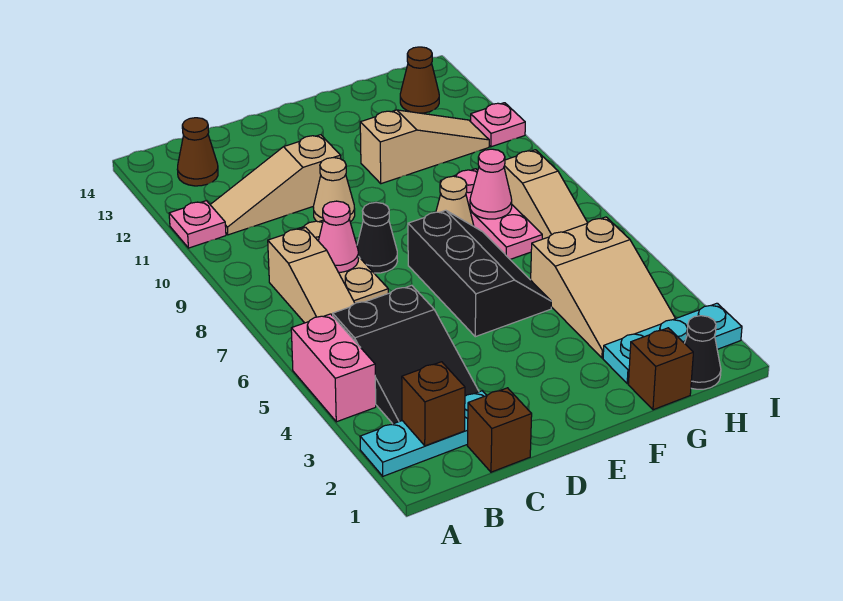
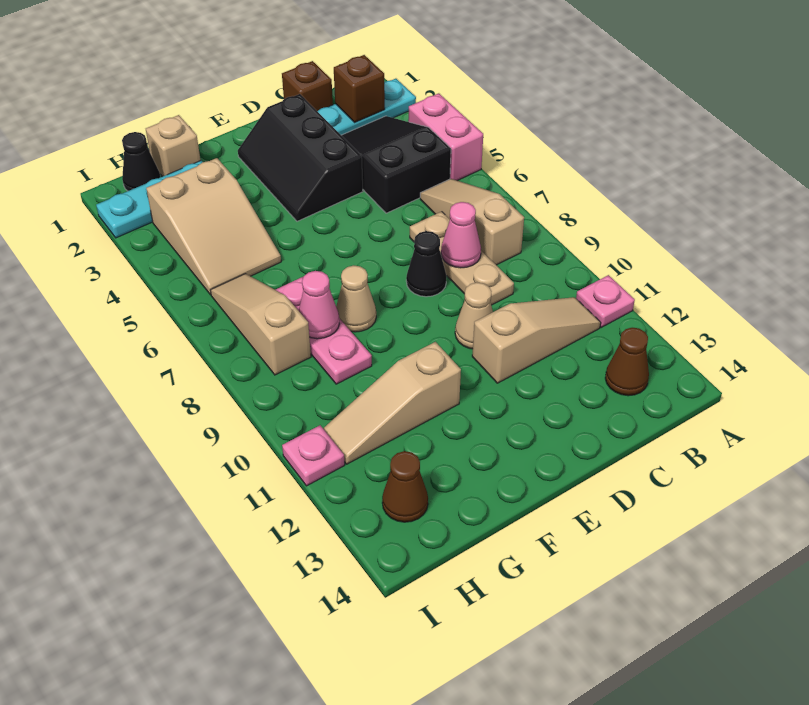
black slope E5:F7 level 1 top E -> black slope D2:E4 level 1 top D
brown brick G1 level 1 -> tan brick G1 level 1
tan slope G3:H5 level 1 top 5 -> tan slope G3:H5 level 1 top 3

